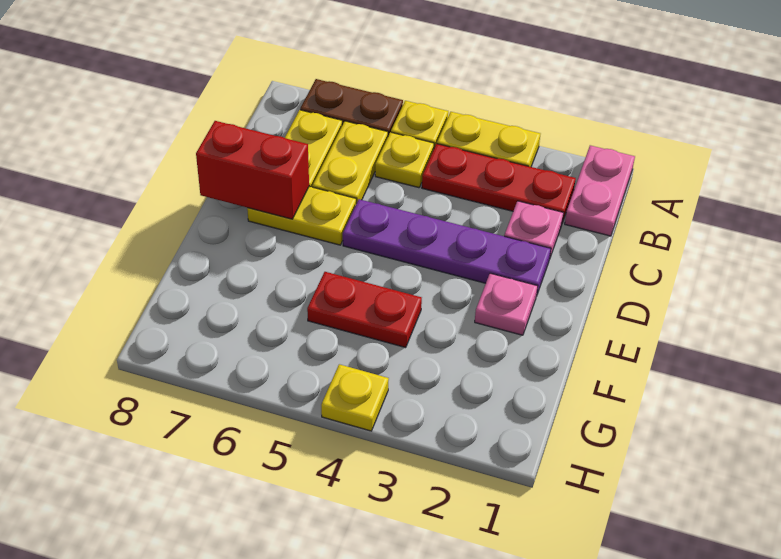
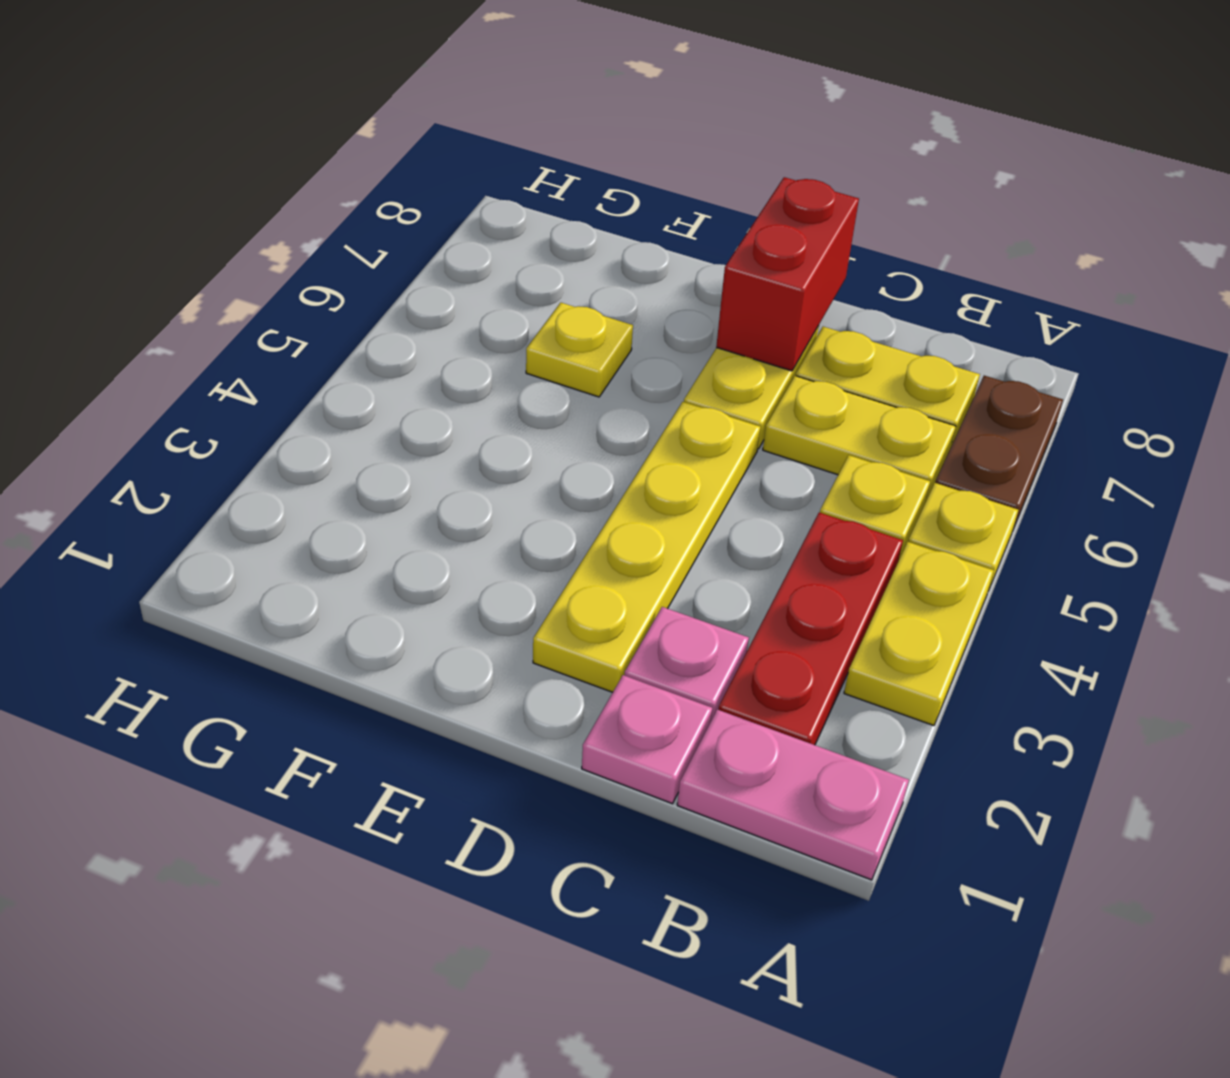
purple plate D2:D5 level 1 -> yellow plate D2:D5 level 1
pink plate E2 level 1 -> pink plate C1 level 1
red plate F4:F5 level 1 -> none
yellow plate H4 level 1 -> yellow plate F6 level 1

